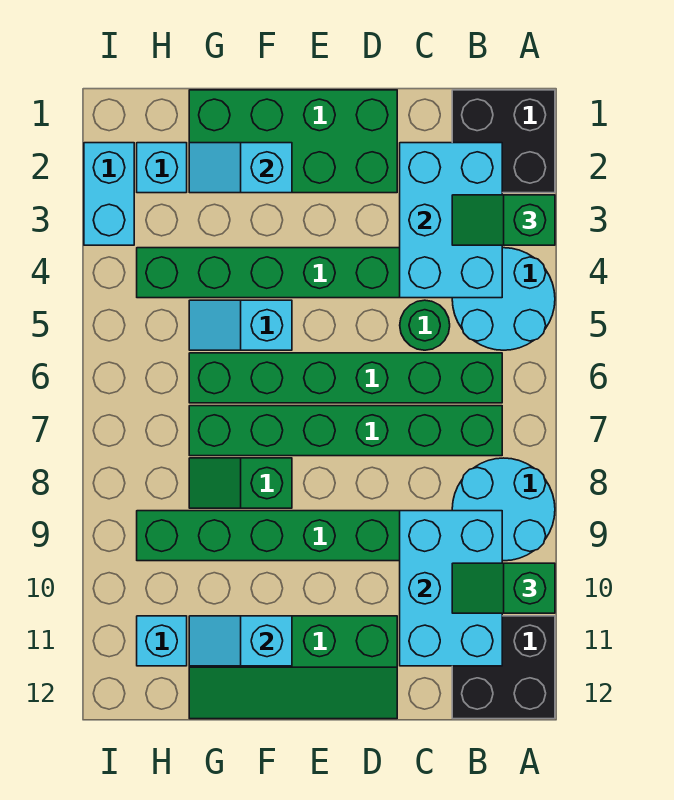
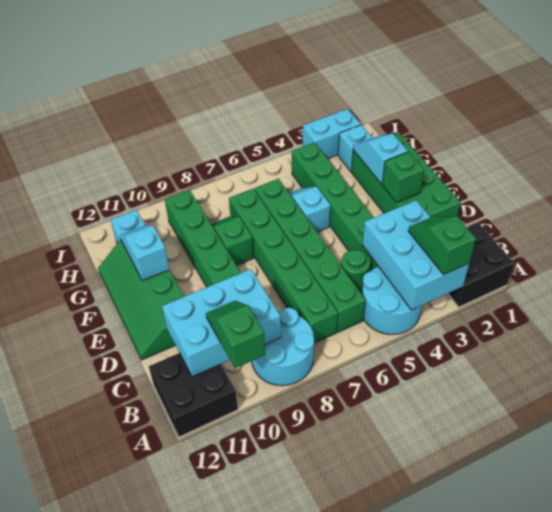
cyan brick B2:C4 level 2 -> cyan brick A3:C4 level 2
none -> green brick E2 level 2

